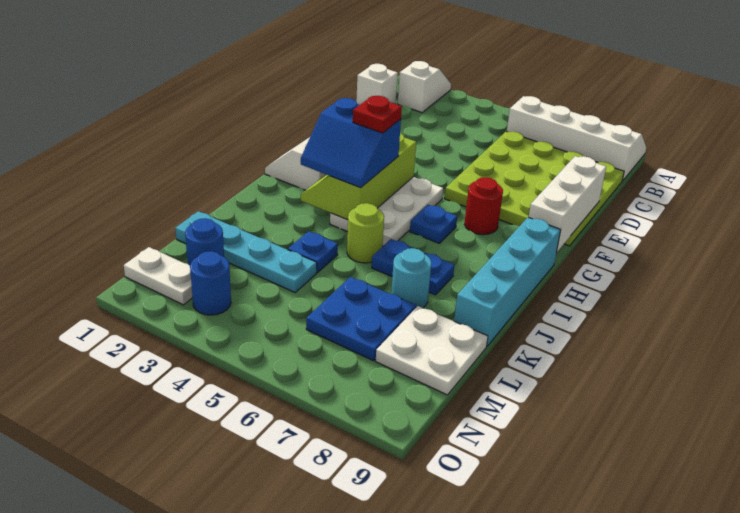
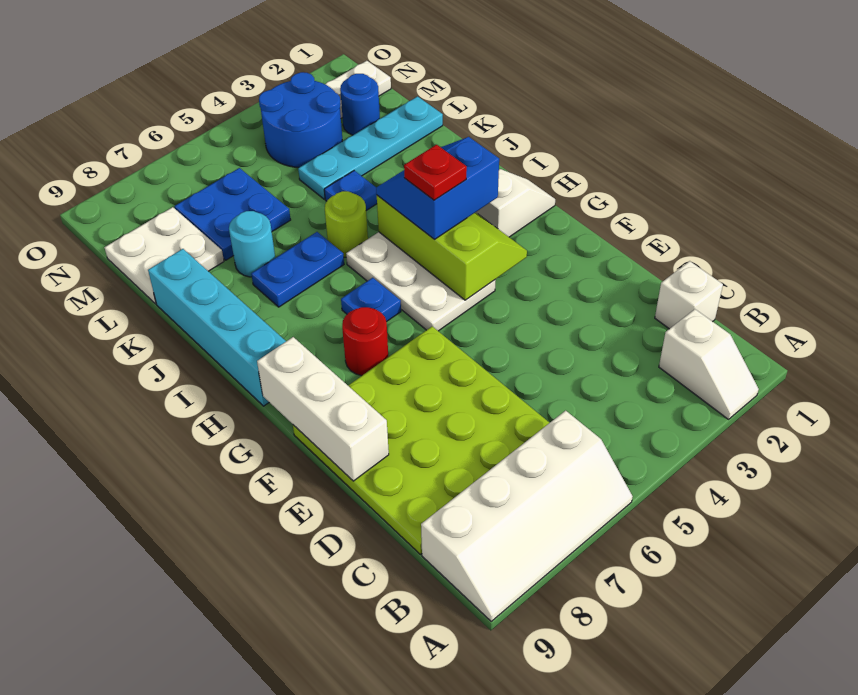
blue round brick N3 level 1 -> blue round brick M3:N4 level 1

